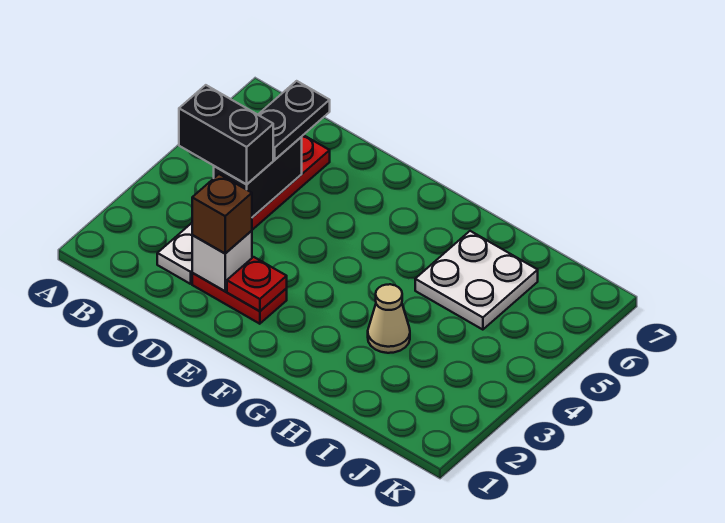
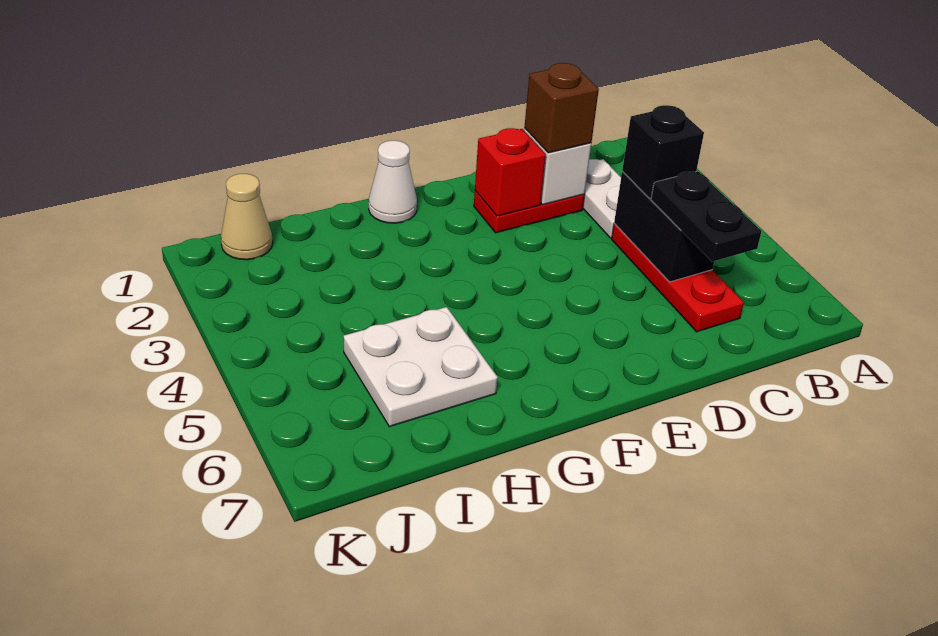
black brick B4:C4 level 3 -> black brick C4 level 3
red plate E2 level 2 -> red brick E2 level 2
none -> white cone G1 level 1
tan cone H3 level 1 -> tan cone J1 level 1

